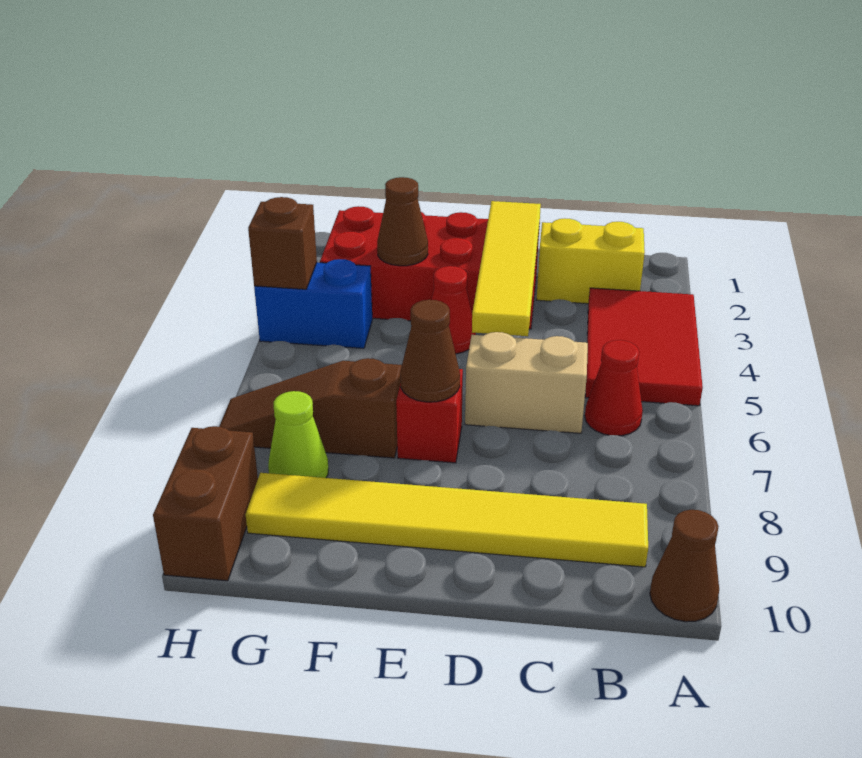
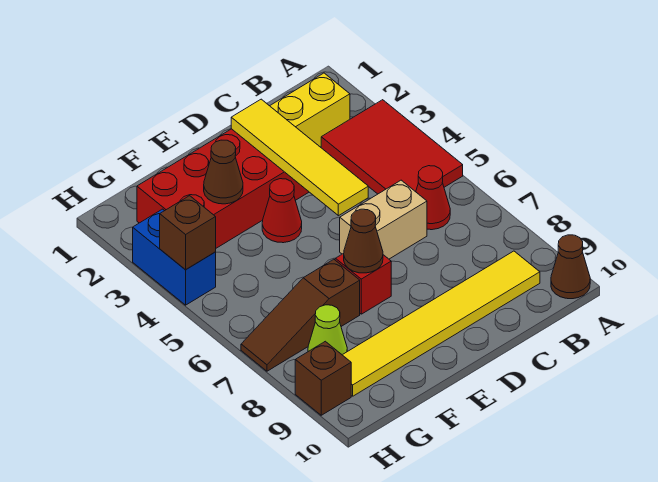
blue brick G4:H4 level 1 -> blue brick H3:H4 level 1
brown brick H9:H10 level 1 -> brown brick H9 level 1

